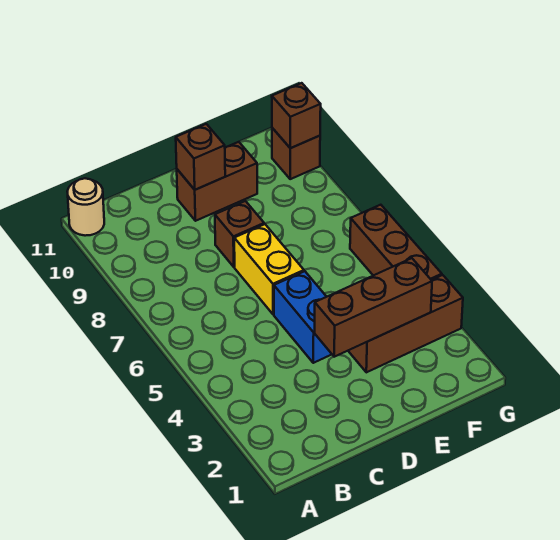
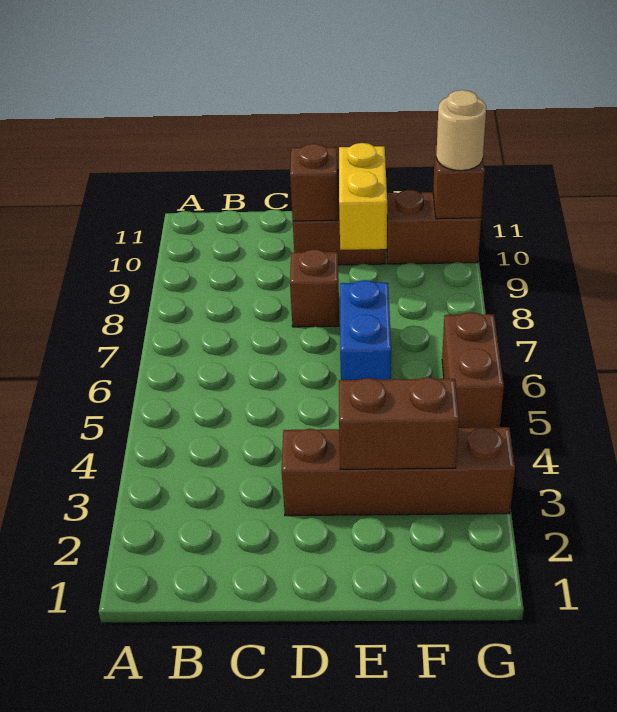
tan round brick A11 level 1 -> tan round brick G10 level 3
brown brick D3:F3 level 2 -> brown brick E3:F3 level 2
blue brick D4:D5 level 1 -> blue brick E6:E7 level 1
yellow brick D6:D7 level 1 -> yellow brick E9:E10 level 2
brown brick E3:G3 level 1 -> brown brick D3:G3 level 1
brown brick G4:G6 level 1 -> brown brick G5:G6 level 1
brown brick G10 level 1 -> brown brick F10:G10 level 1

